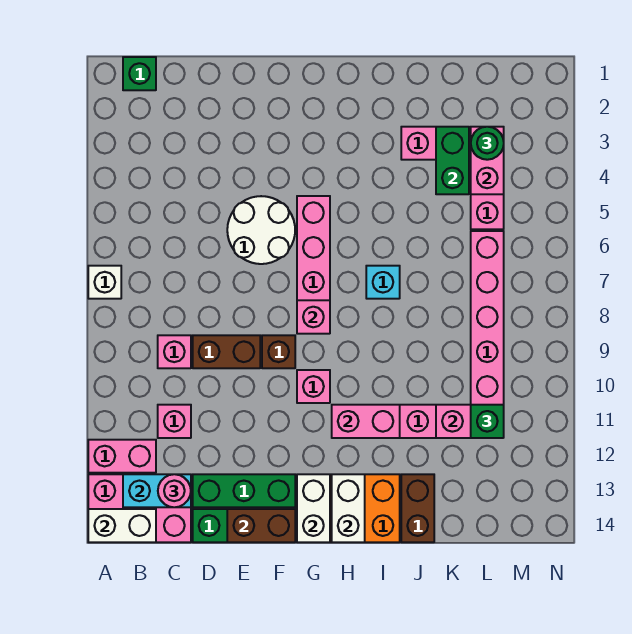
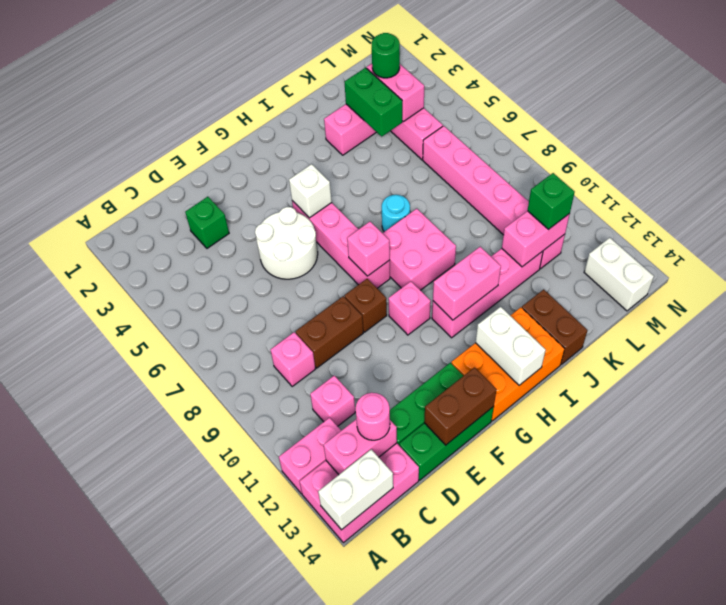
white brick A7 level 1 -> white brick G5 level 2
green brick B1 level 1 -> green brick D3 level 1
cyan brick B13:C13 level 2 -> pink brick B13:C13 level 2
white brick G13:G14 level 2 -> white brick M13:M14 level 1
none -> pink brick H8:I9 level 1
cyan brick I7 level 1 -> cyan round brick I7 level 1

